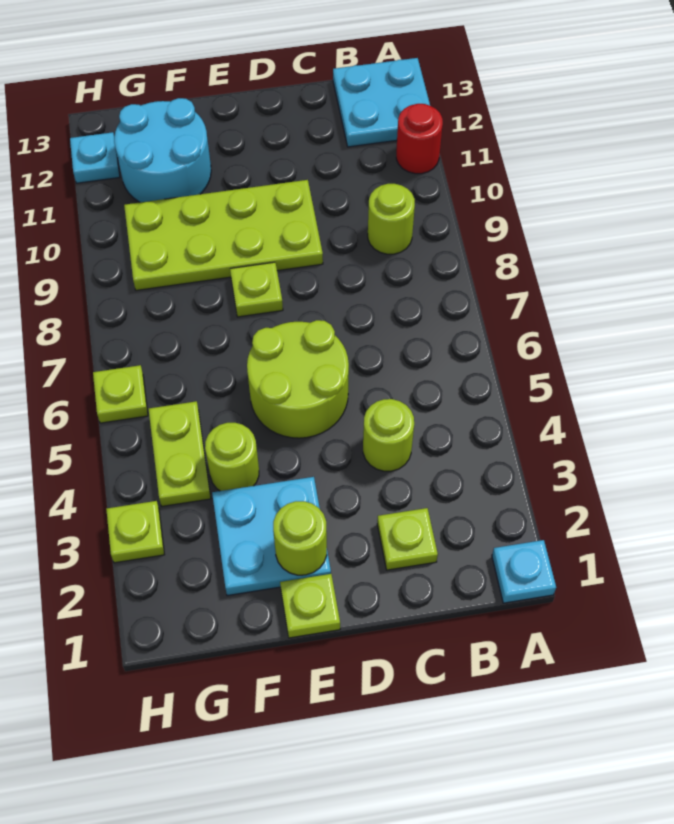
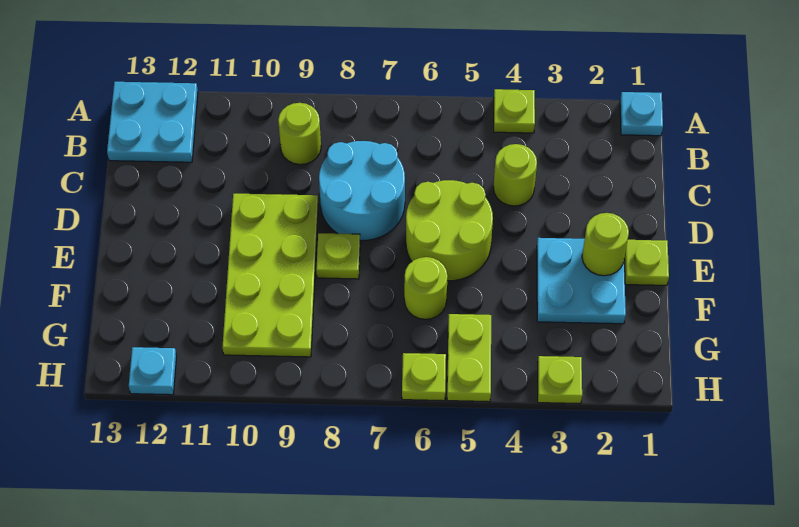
red round brick A11 level 1 -> none
lime plate C2 level 1 -> lime plate A4 level 1
lime round brick F4 level 1 -> lime round brick F6 level 1
cyan round brick F11:G12 level 1 -> cyan round brick C7:D8 level 1
lime plate G4:G5 level 1 -> lime plate G5:H5 level 1

